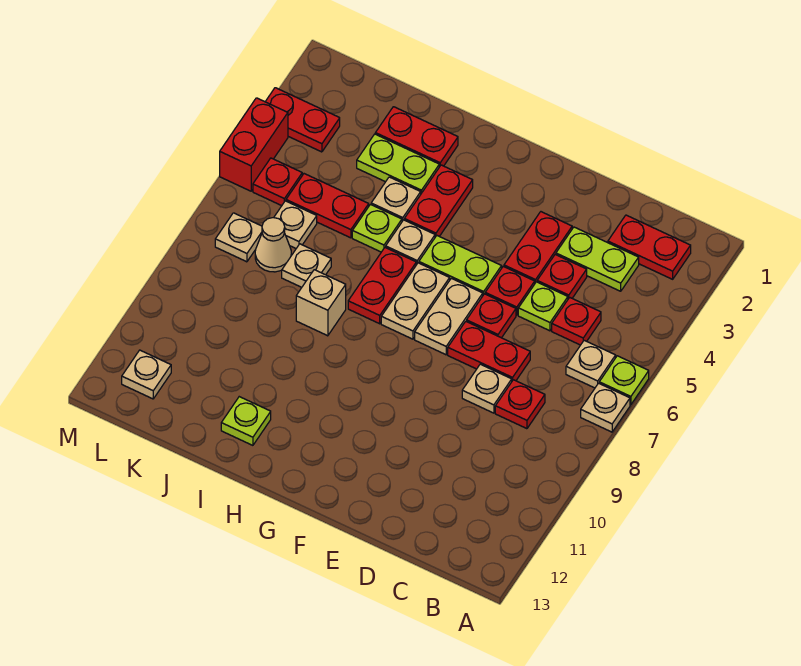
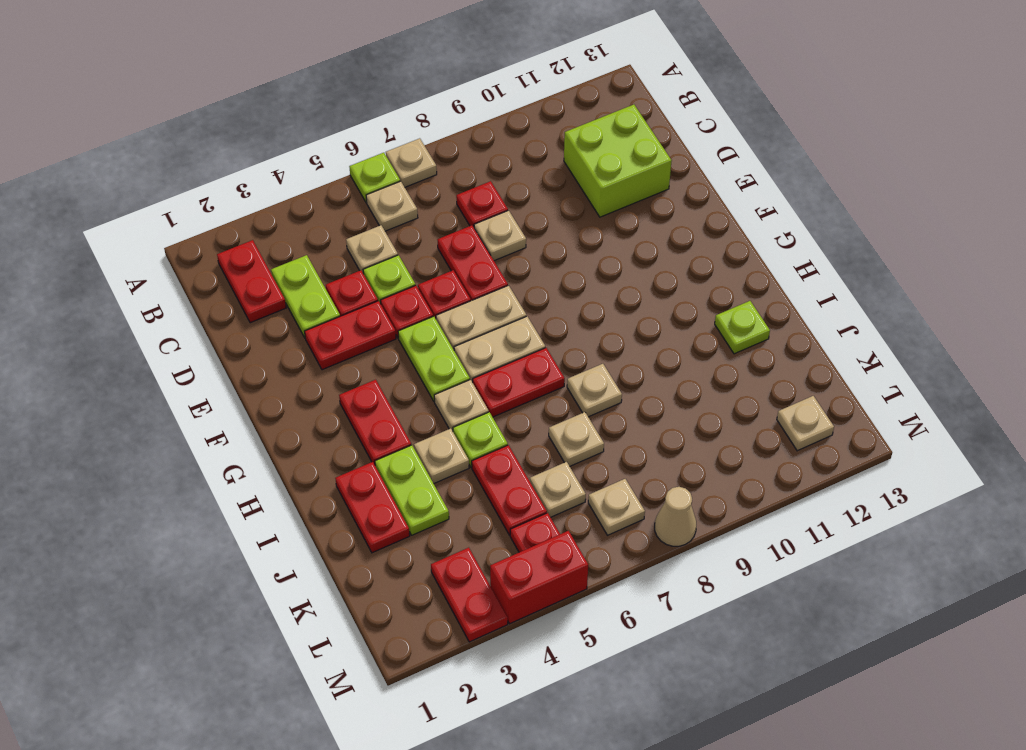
red plate C5 level 1 -> tan plate C5 level 1
none -> lime brick C11:D12 level 1
red plate H3:H4 level 1 -> red plate G3:H3 level 1
tan brick I8 level 1 -> tan plate I8 level 1
tan cone K7 level 1 -> tan cone M8 level 1

